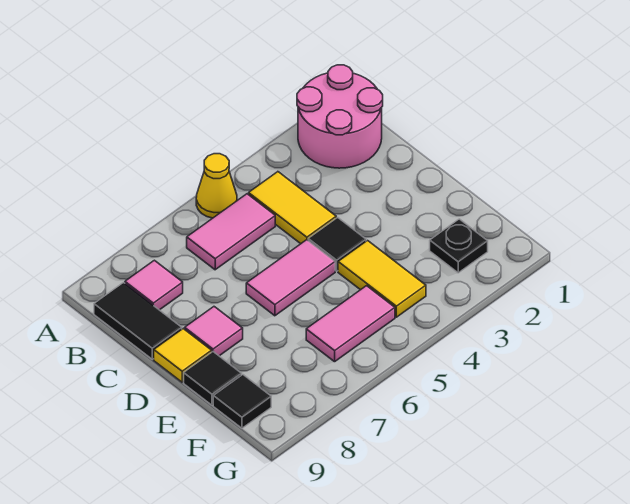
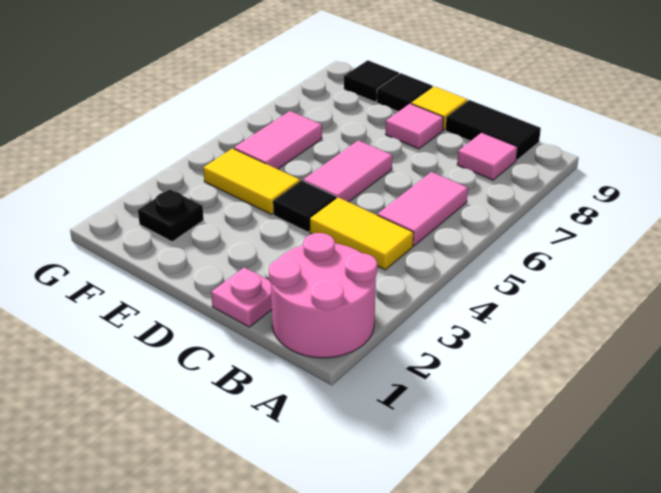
yellow cone A5 level 1 -> none
none -> pink plate C1 level 1

